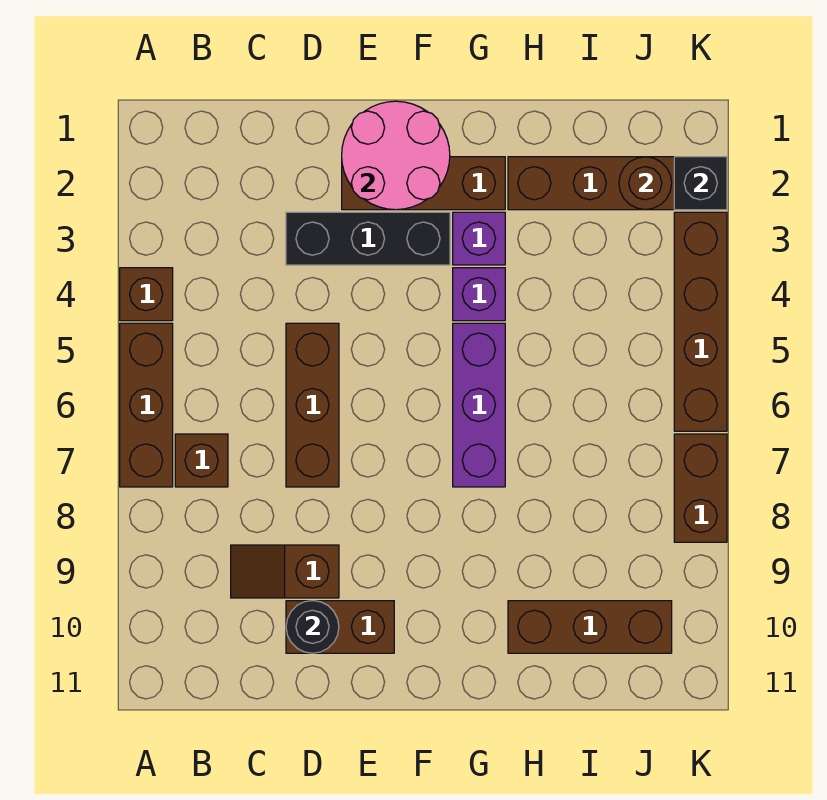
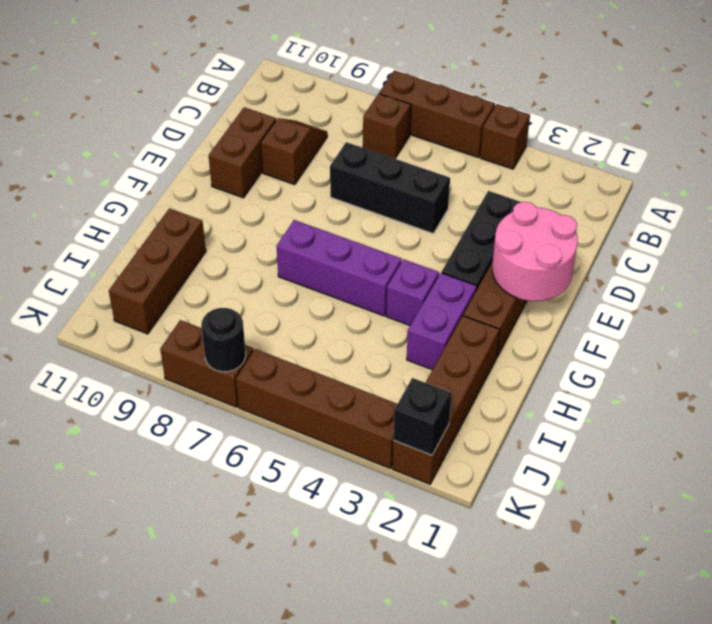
brown brick D5:D7 level 1 -> black brick D5:D7 level 1
black round brick D10 level 2 -> black round brick K7 level 2
purple brick G3 level 1 -> purple brick G3:H3 level 1
brown round brick J2 level 2 -> none

